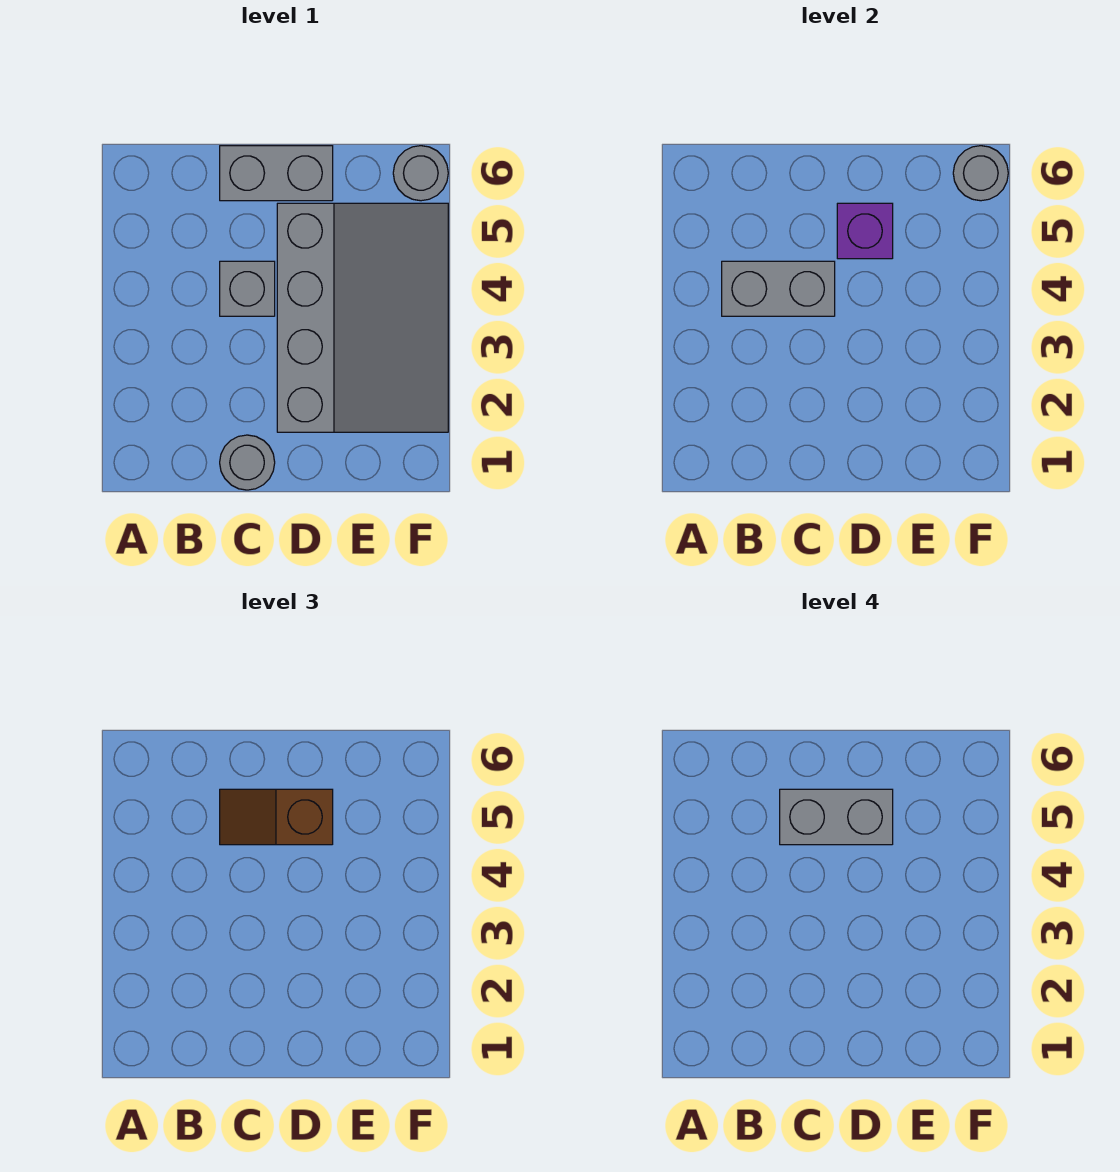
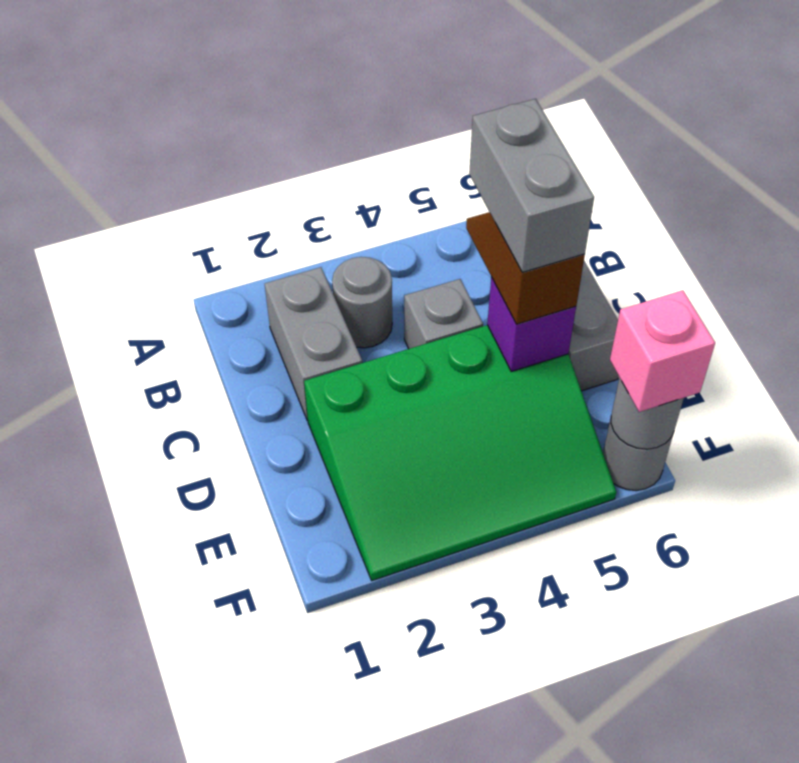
grey brick B4:C4 level 2 -> grey brick B2:C2 level 1
grey round brick C1 level 1 -> grey round brick B3 level 1
grey slope D2:F5 level 1 top D -> green slope D2:F5 level 1 top D
none -> pink brick F6 level 3

